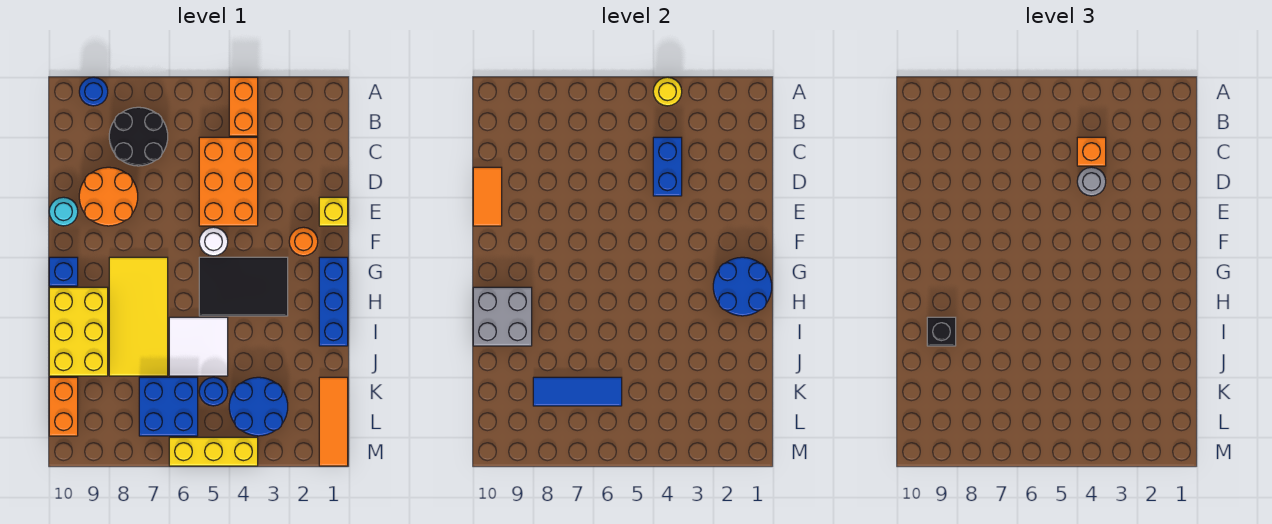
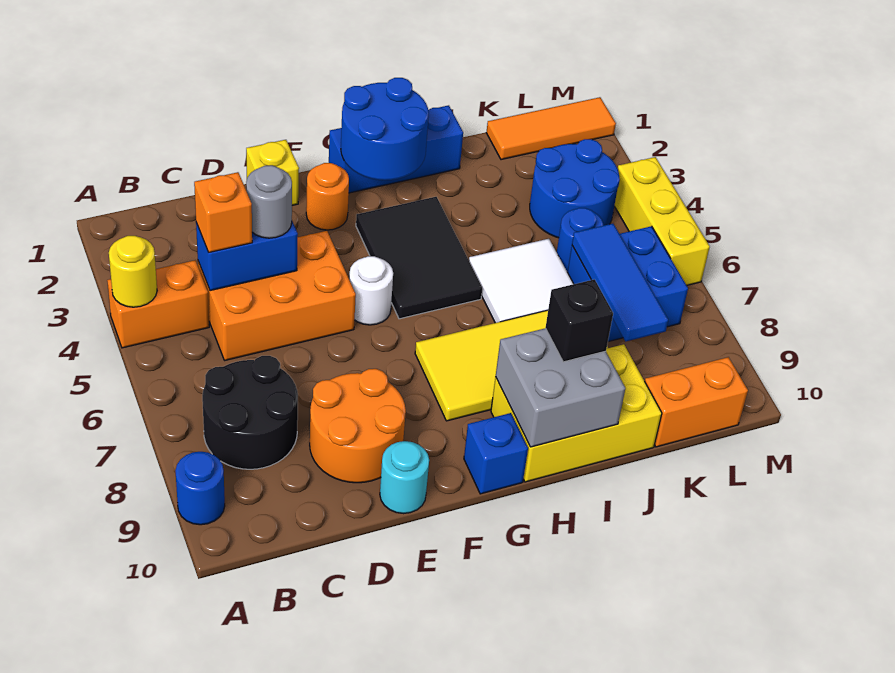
orange tile D10:E10 level 2 -> none

